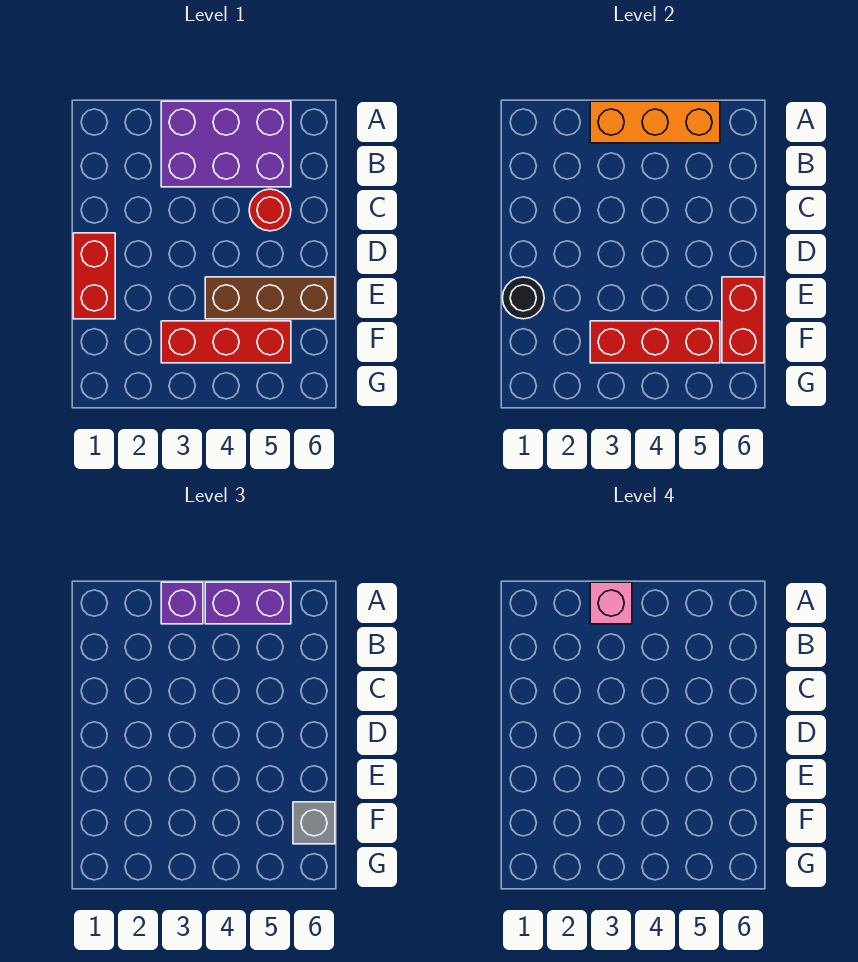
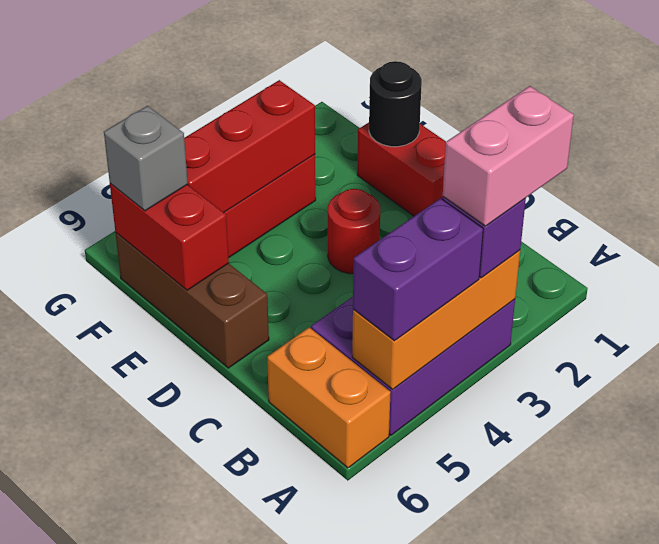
pink brick A3 level 4 -> pink brick A2:A3 level 4
none -> orange brick A6:B6 level 1
red round brick C5 level 1 -> red round brick D3 level 1
brown brick E4:E6 level 1 -> brown brick D6:F6 level 1

